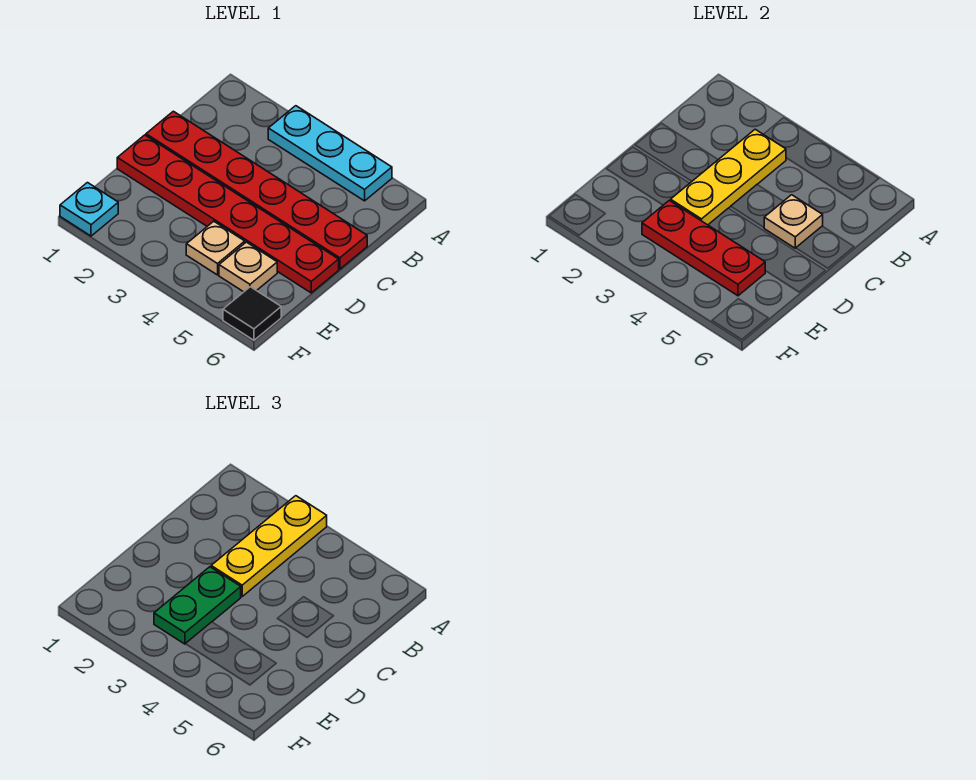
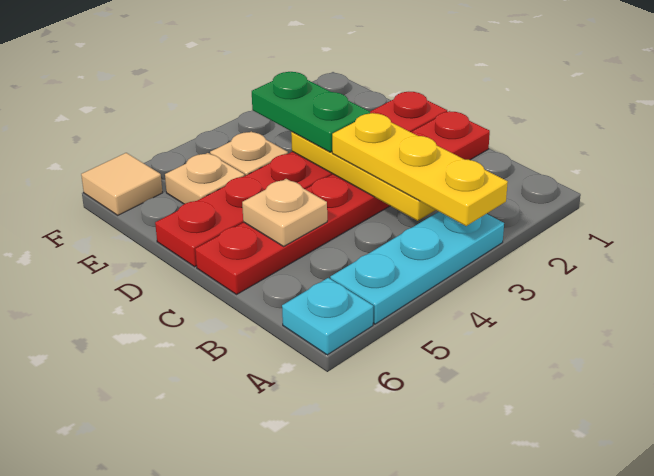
red plate E3:E5 level 2 -> none
cyan plate F1 level 1 -> cyan plate A6 level 1
black tile F6 level 1 -> tan tile F6 level 1

